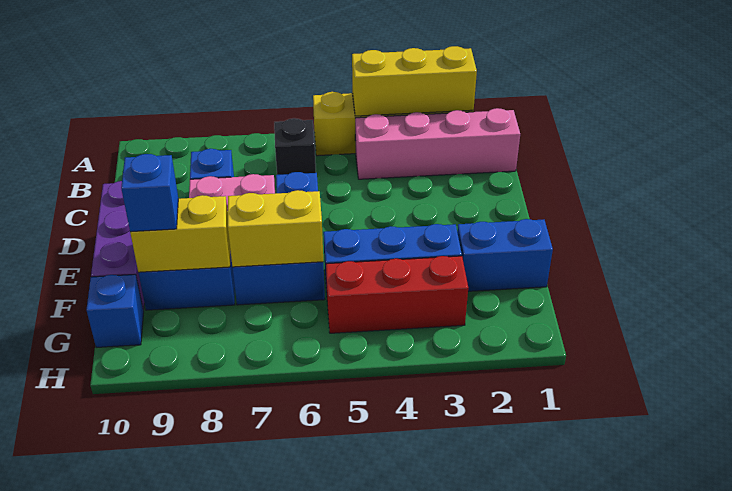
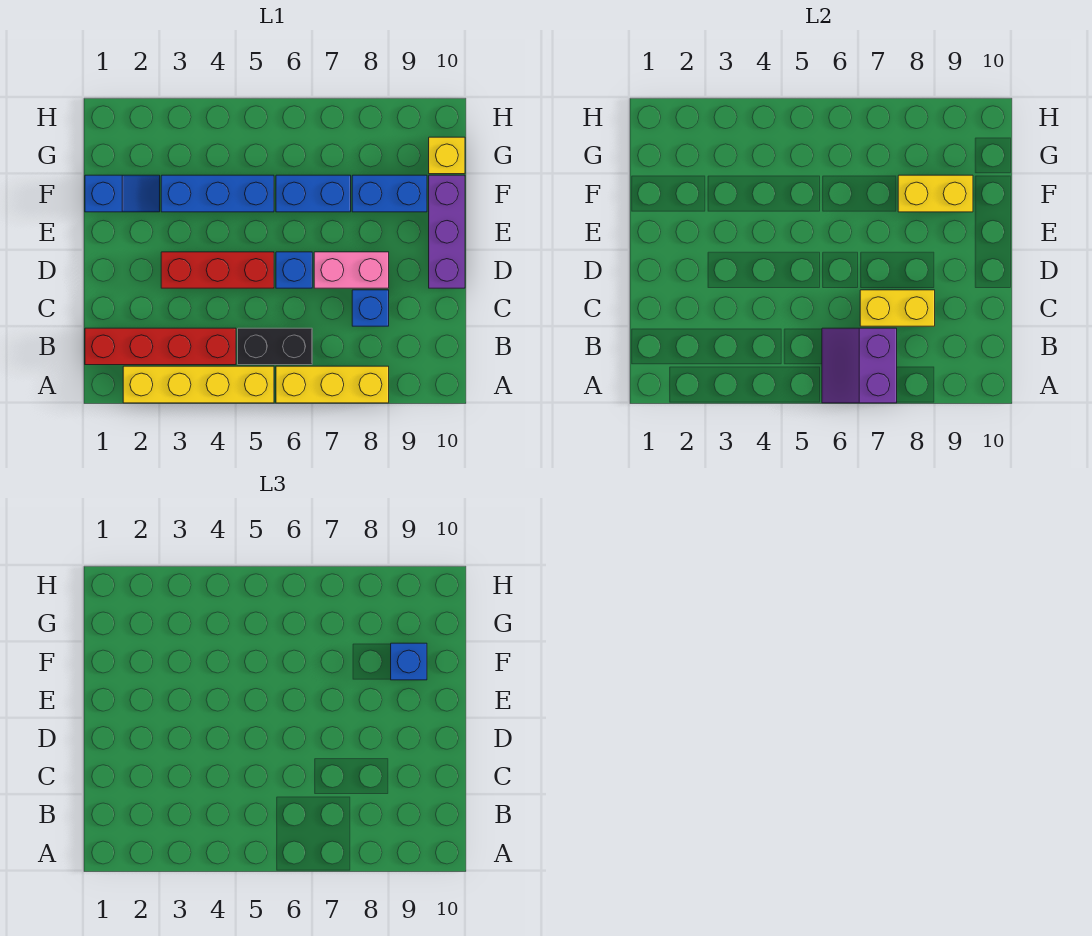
yellow brick A2:A4 level 2 -> yellow brick A6:A8 level 1
none -> purple slope A6:B7 level 2 top 7
pink brick B1:B4 level 1 -> red brick B1:B4 level 1
black brick B6 level 1 -> black brick B5:B6 level 1
blue brick F1:F2 level 1 -> blue slope F1:F2 level 1 top 1
yellow brick F6:F7 level 2 -> yellow brick C7:C8 level 2
red brick G3:G5 level 1 -> red brick D3:D5 level 1
blue brick G10 level 1 -> yellow brick G10 level 1

